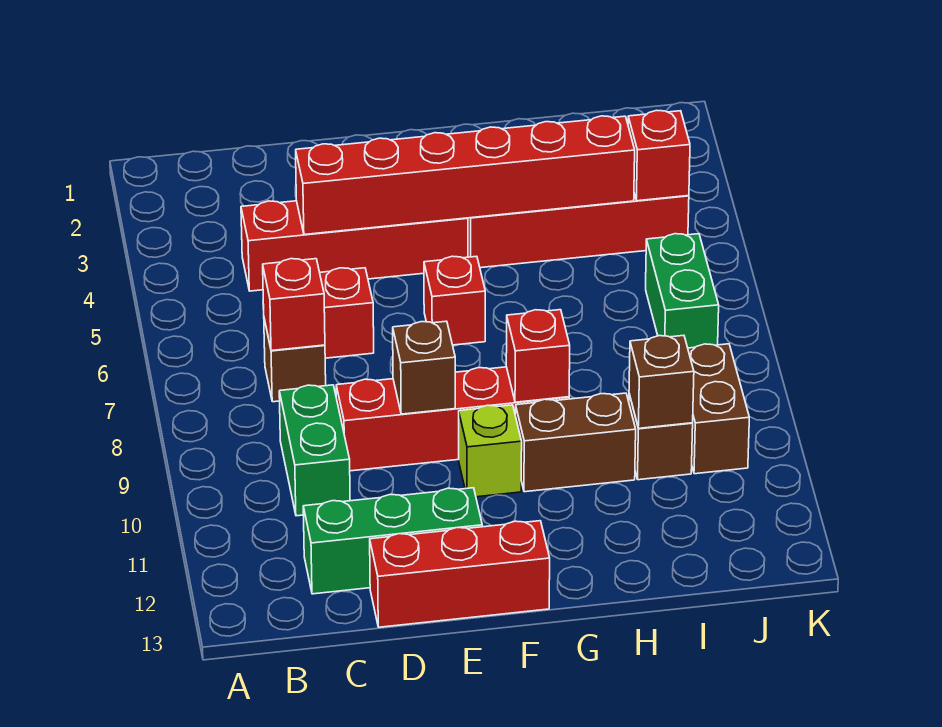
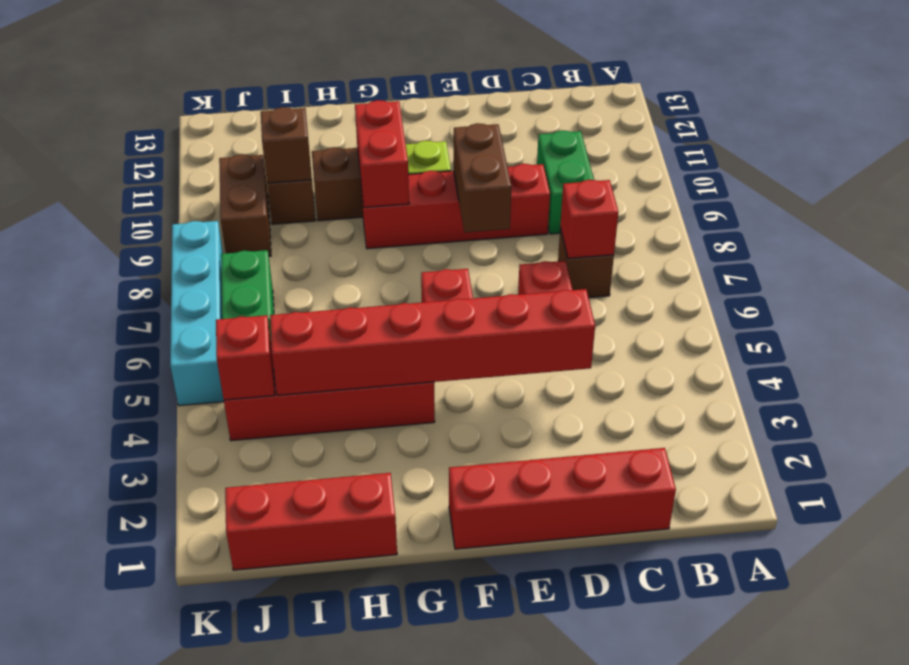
red brick C4:F4 level 1 -> red brick C1:F1 level 1
green brick C12:E12 level 1 -> none
red brick D13:F13 level 1 -> red brick H1:J1 level 1
brown brick E9 level 2 -> brown brick E8:E9 level 2
red brick G9 level 2 -> red brick G9:G10 level 2
none -> cyan brick K5:K8 level 1

